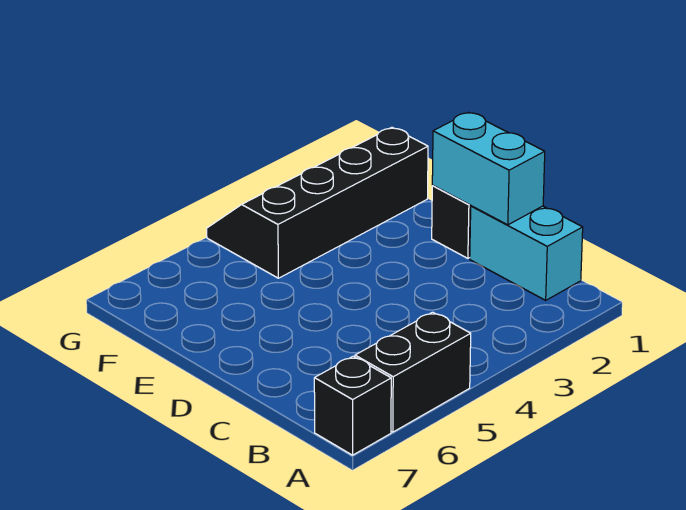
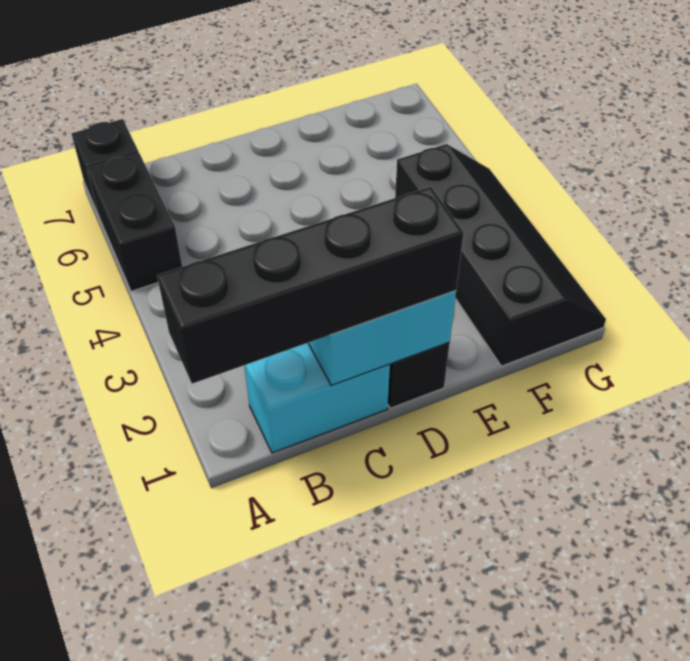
none -> black brick A1:D1 level 3

